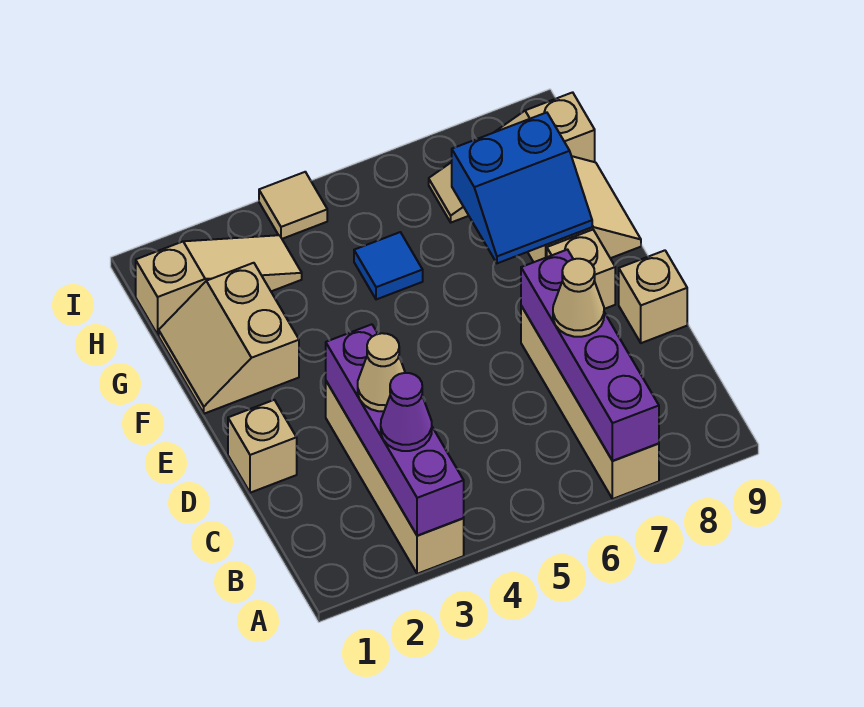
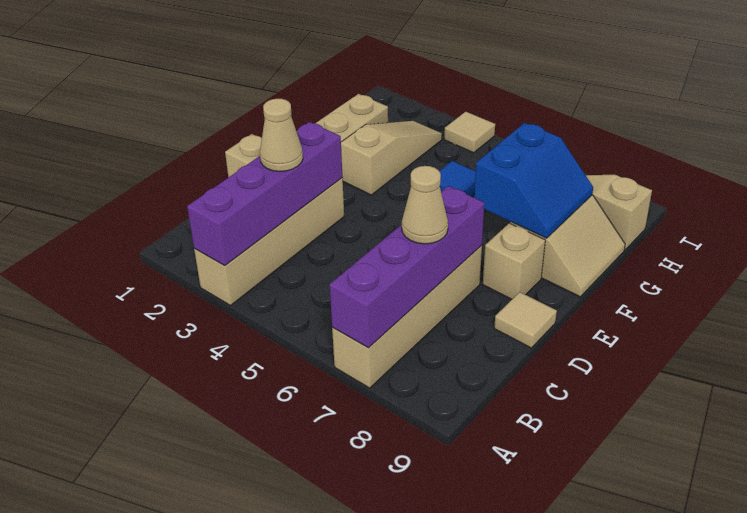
purple cone B3 level 3 -> none
tan brick D9 level 1 -> tan tile D9 level 1
blue slope F7:G8 level 2 top G -> blue slope F7:G8 level 2 top 7
tan slope H1:H3 level 1 top 1 -> tan slope F3:H3 level 1 top F

